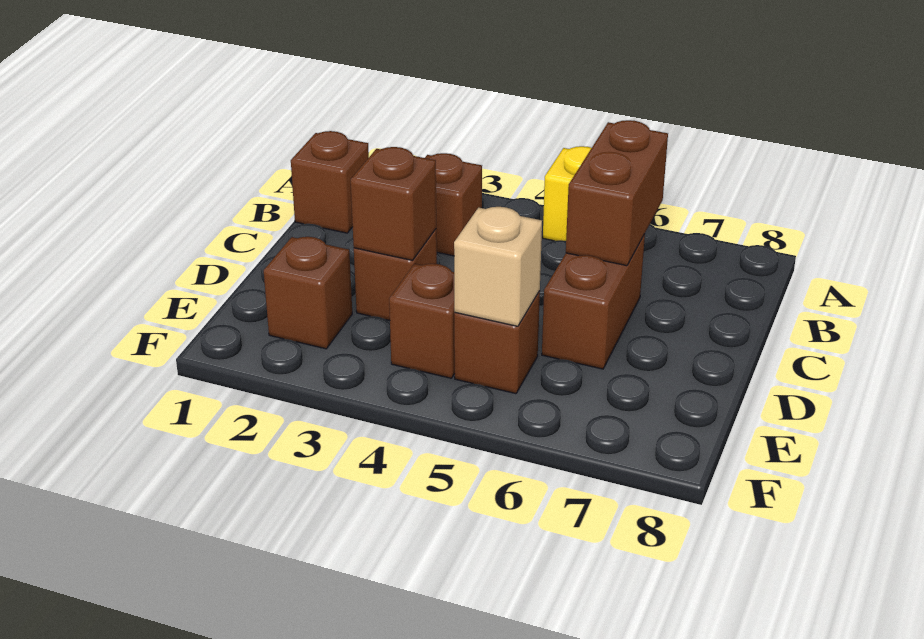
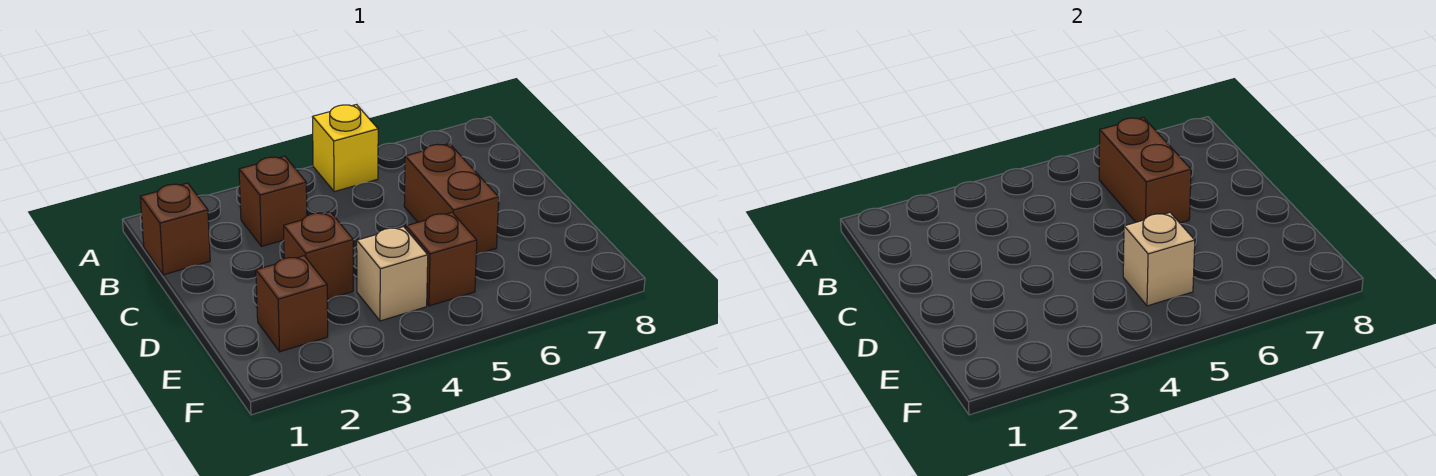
brown brick D3 level 2 -> none
brown brick E4 level 1 -> tan brick E4 level 1

